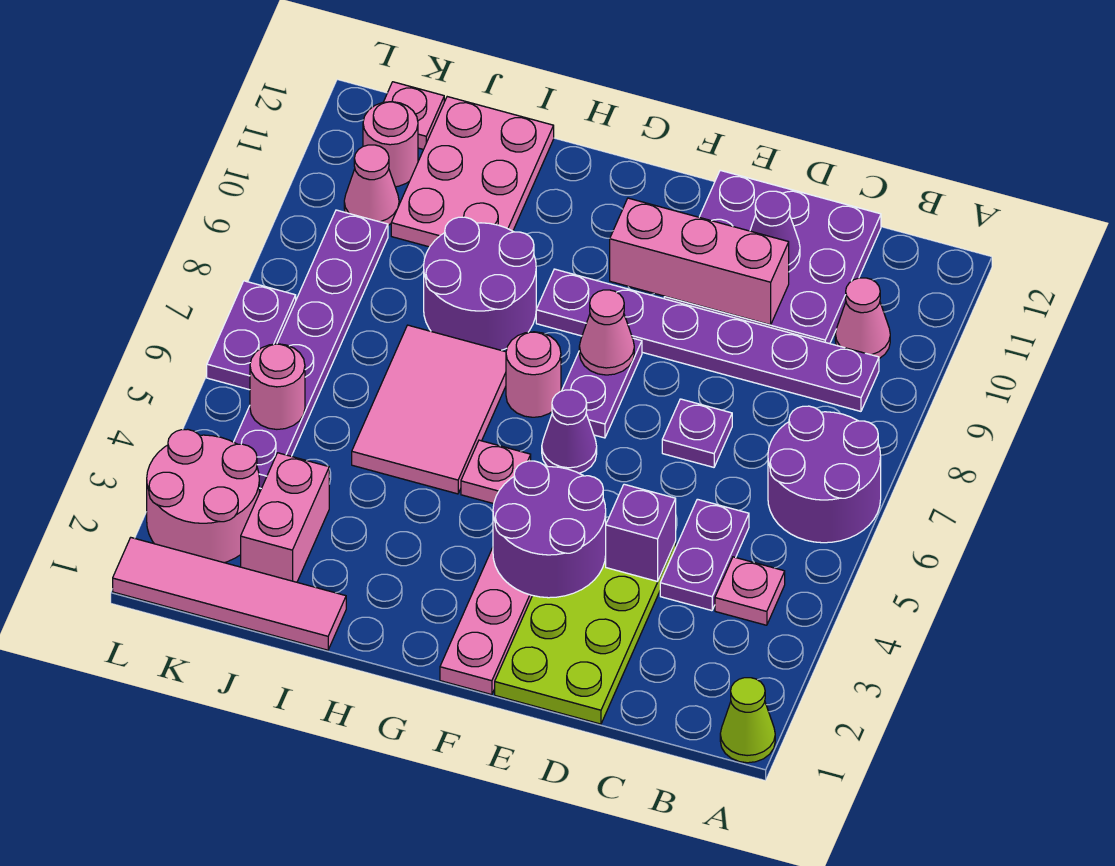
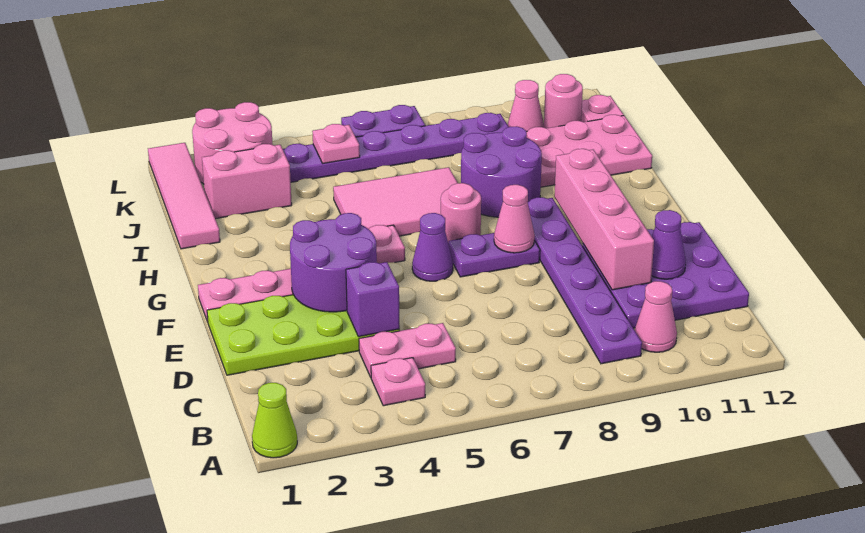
purple round brick A6:B7 level 1 -> none
purple plate C4:C5 level 1 -> pink plate C4:C5 level 1
purple plate D7 level 1 -> none
pink brick D10:F10 level 2 -> pink brick D10:G10 level 2
pink round brick K5 level 2 -> pink plate K5 level 2

